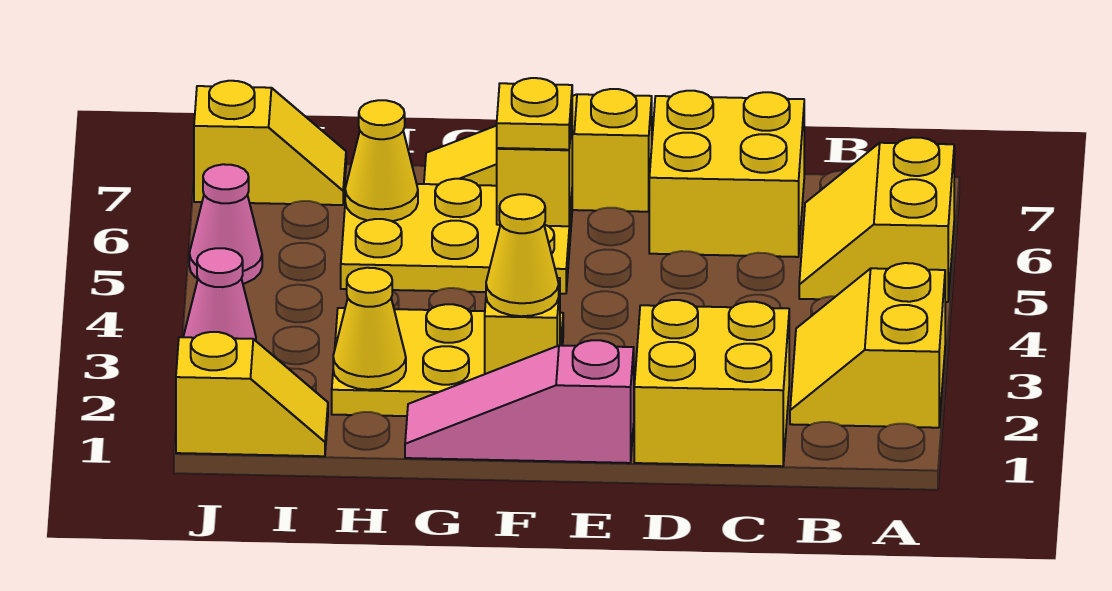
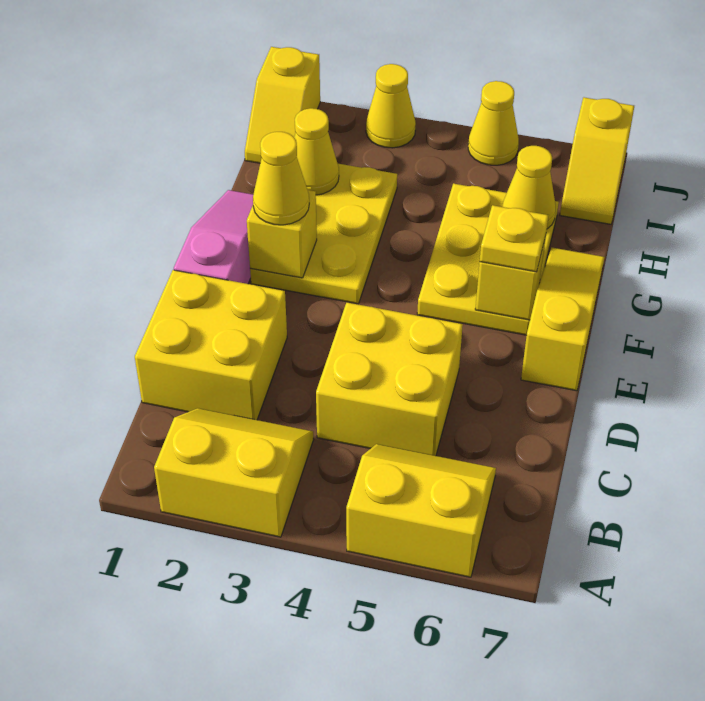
yellow brick C6:D7 level 1 -> yellow brick C4:D5 level 1
pink cone J3 level 1 -> yellow cone J3 level 1
pink cone J5 level 1 -> yellow cone J5 level 1

